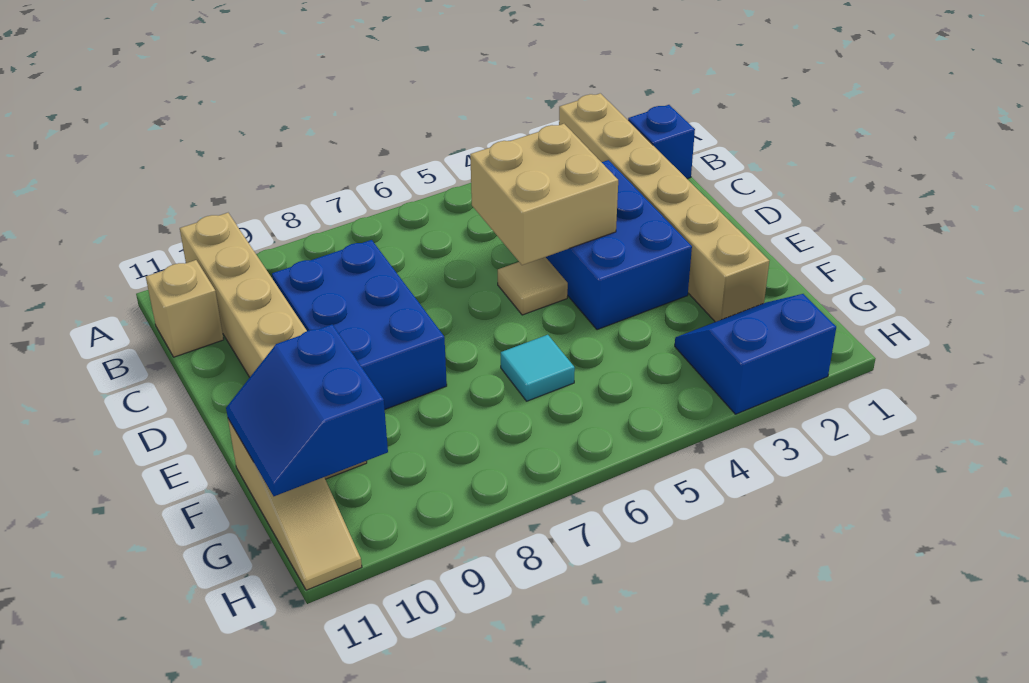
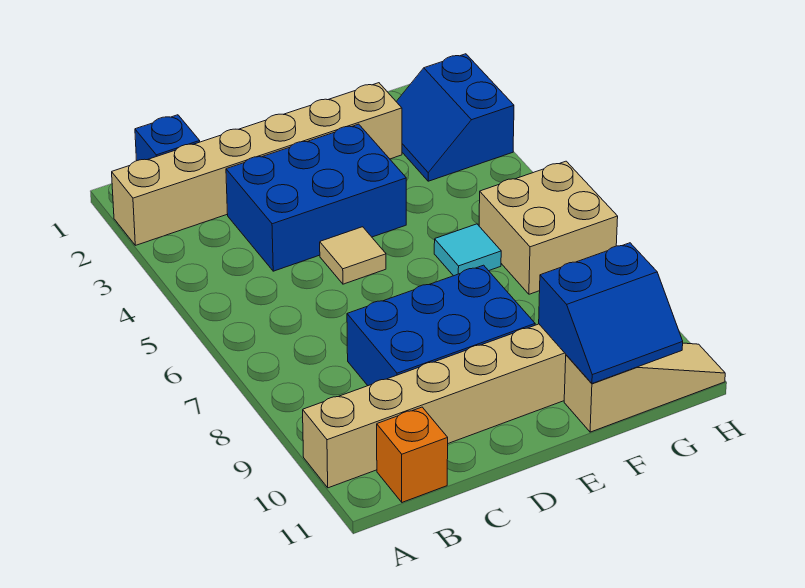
tan brick B11 level 1 -> orange brick B11 level 1
tan brick C4:D5 level 2 -> tan brick G6:H7 level 1

